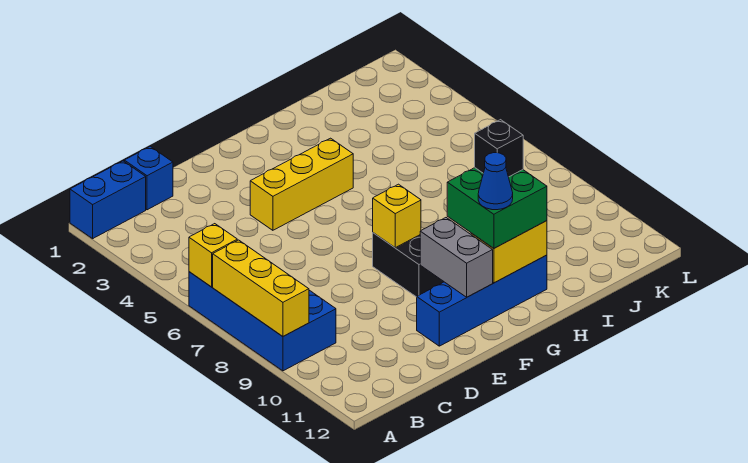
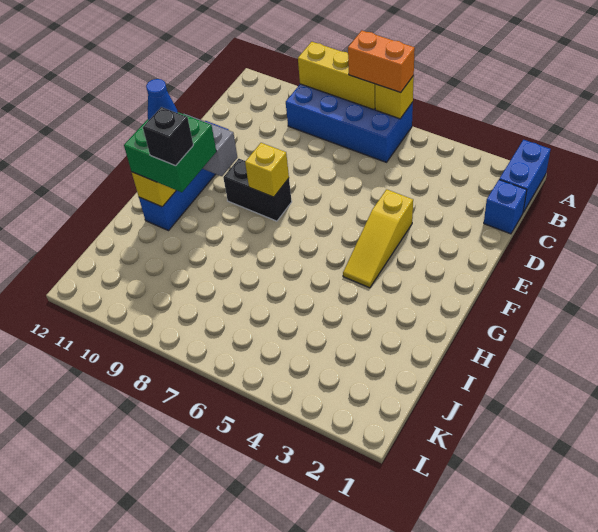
none -> orange brick A6:A7 level 3
yellow brick E4:G4 level 1 -> yellow slope E4:G4 level 1 top E

